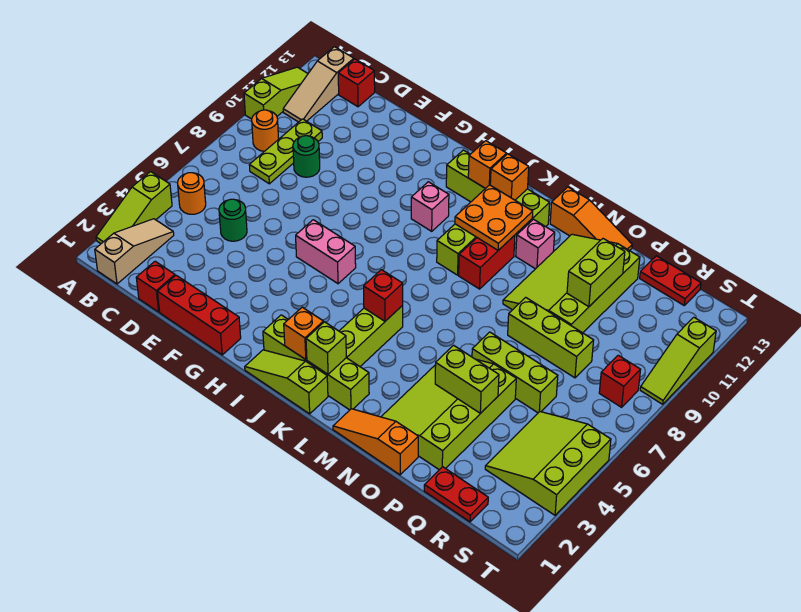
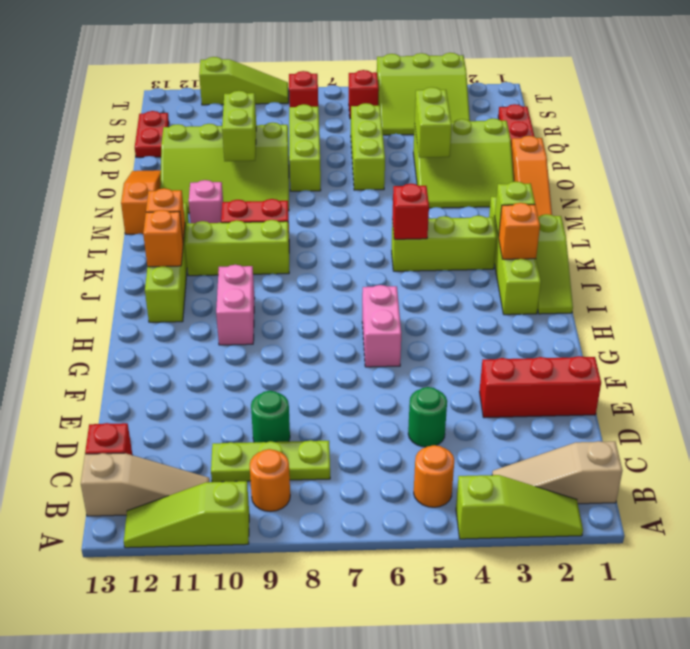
red brick D1 level 1 -> red brick S6 level 1
red brick E1:G1 level 1 -> red brick E1:E3 level 1
pink brick I10 level 1 -> pink brick H10:I10 level 1
orange plate K10:L11 level 2 -> none
lime slope N2:P5 level 1 top P -> lime slope N2:P4 level 1 top P
lime brick P10:P11 level 2 -> lime brick O10:P10 level 2

